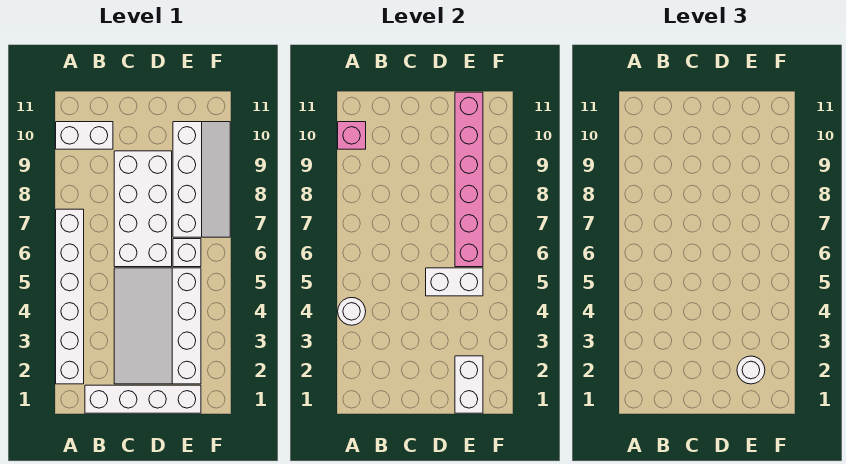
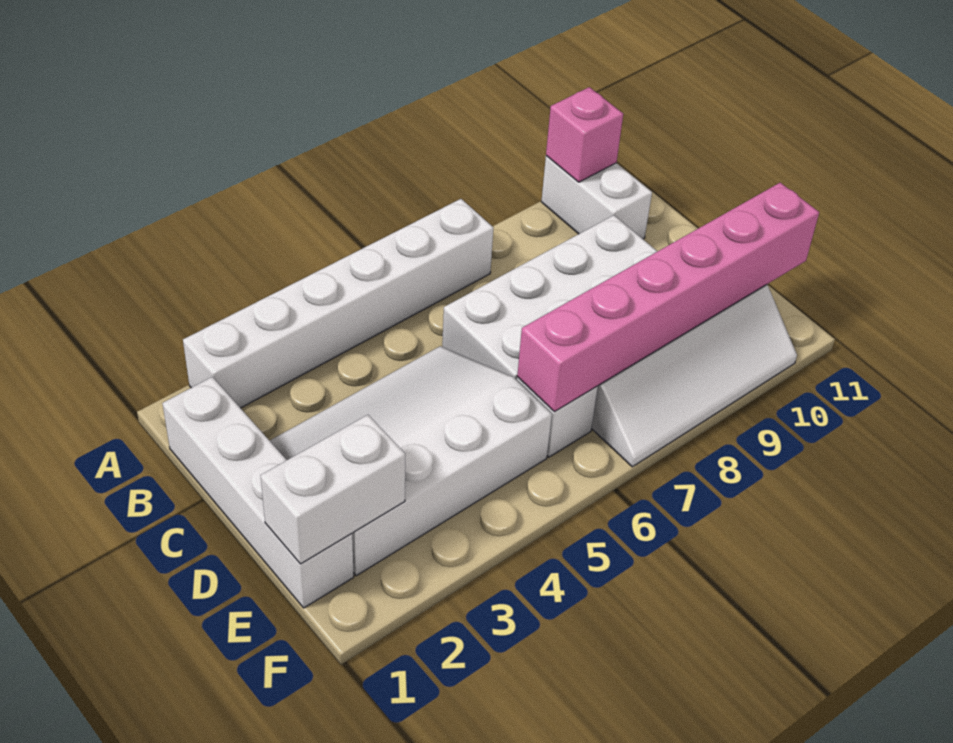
white round brick A4 level 2 -> none
white brick D5:E5 level 2 -> none
white round brick E2 level 3 -> none

